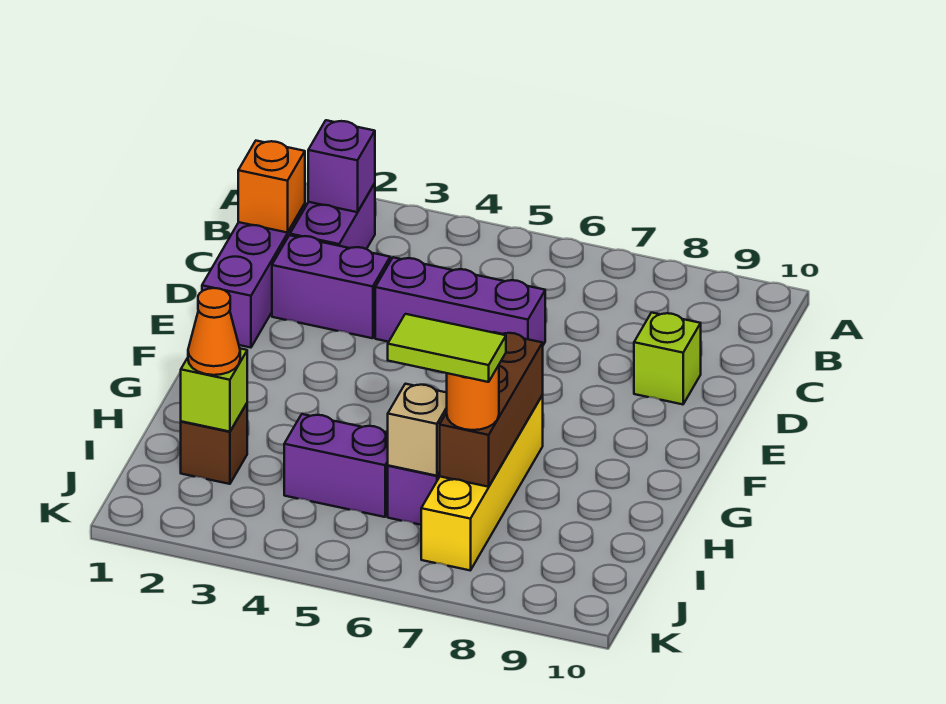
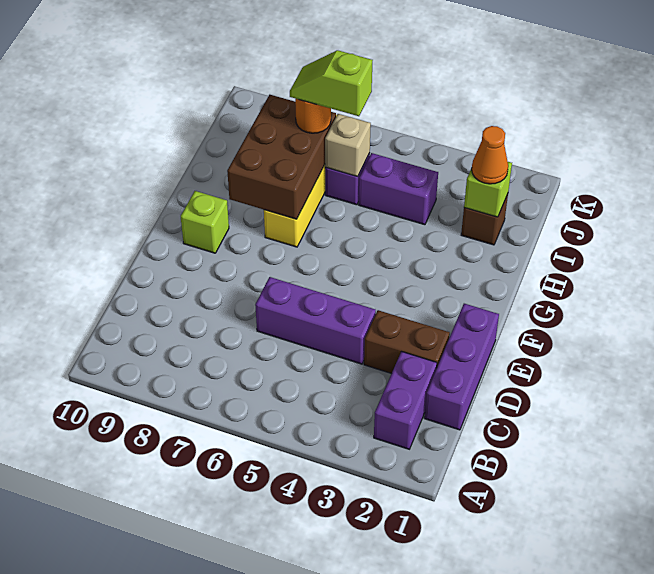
purple brick B2 level 2 -> none
orange brick C1 level 2 -> none
purple brick D2:D3 level 1 -> brown brick D2:D3 level 1
lime brick D9 level 1 -> lime brick F9 level 1
brown brick G7:I7 level 2 -> brown brick G7:I8 level 2
lime tile I6:I7 level 4 -> lime slope I6:I7 level 4 top 6

